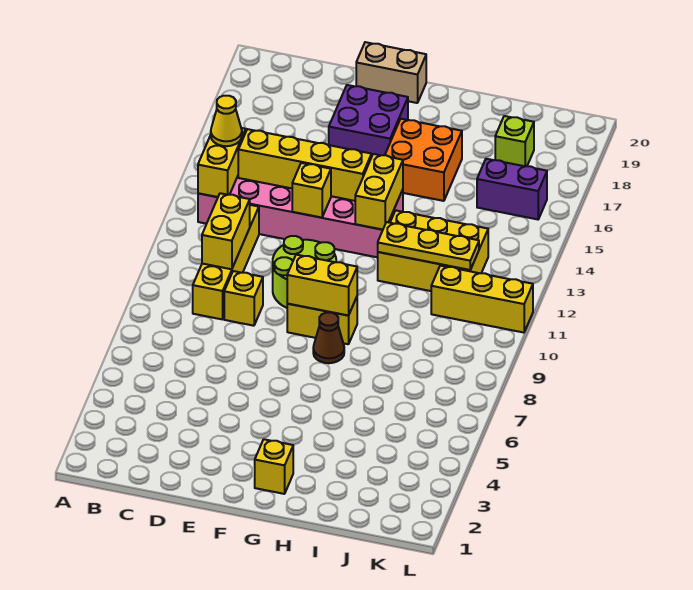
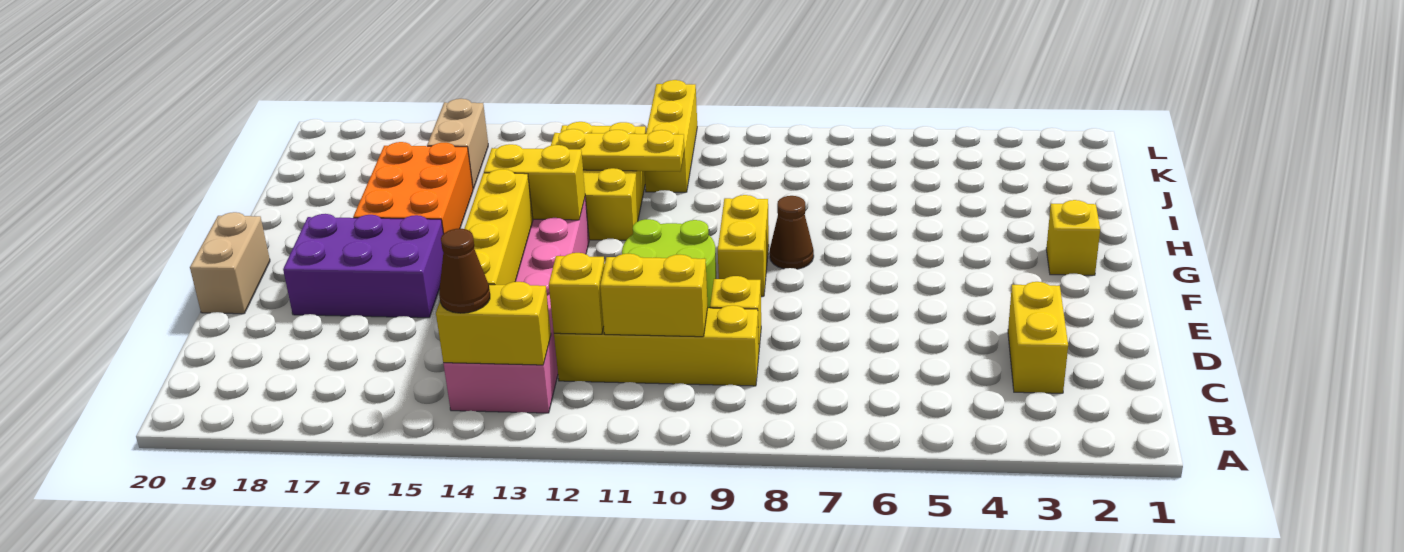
yellow cone B14 level 3 -> brown cone B14 level 3
yellow brick E13 level 2 -> yellow brick C12 level 2
purple brick E17:F18 level 1 -> purple brick E16:F18 level 1
yellow brick F9:G9 level 2 -> yellow brick C3:D3 level 1
orange brick G16:H17 level 1 -> orange brick G16:I17 level 1
yellow plate H12:J12 level 2 -> yellow plate I11:I13 level 2
purple brick J16:K16 level 1 -> tan brick J16:K16 level 1
lime brick J18 level 1 -> none

